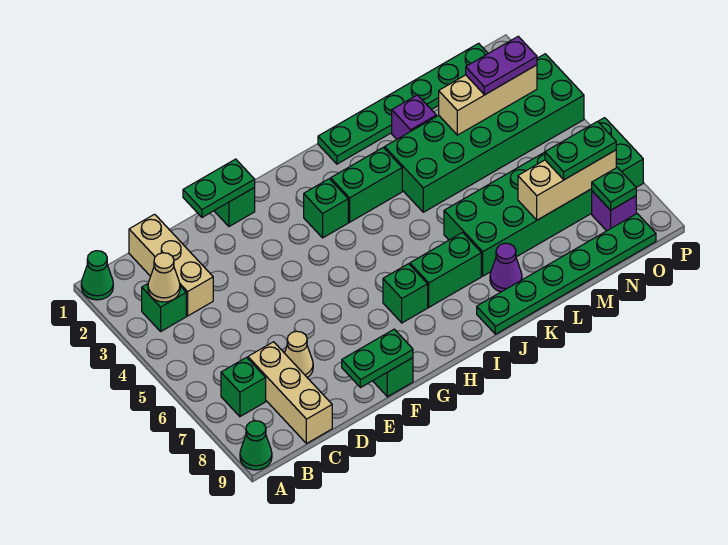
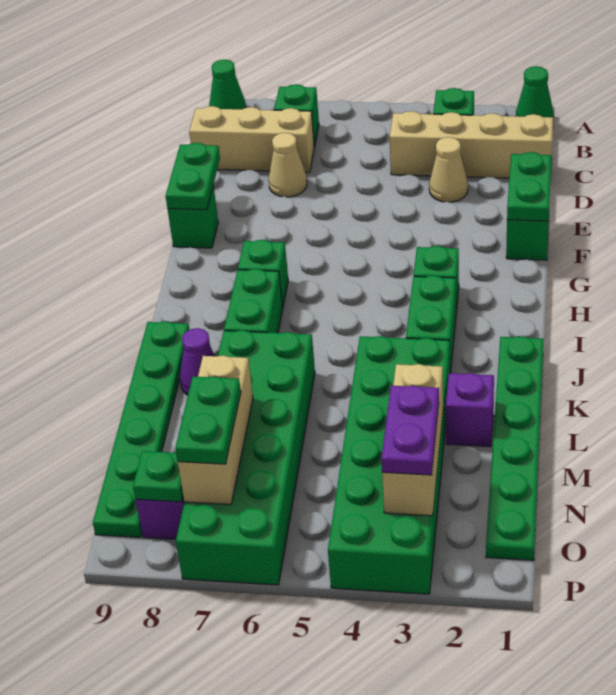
tan cone B3 level 2 -> tan cone D3 level 1
tan brick C1:C3 level 1 -> tan brick C1:C4 level 1

